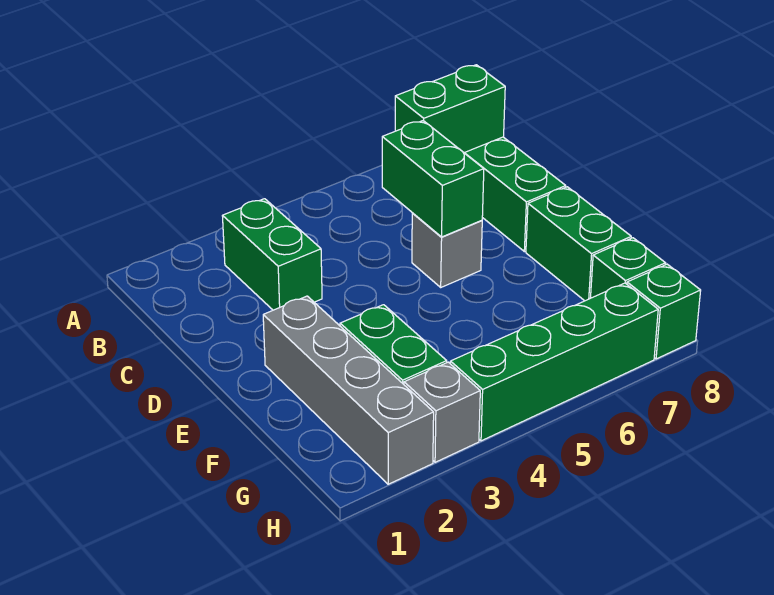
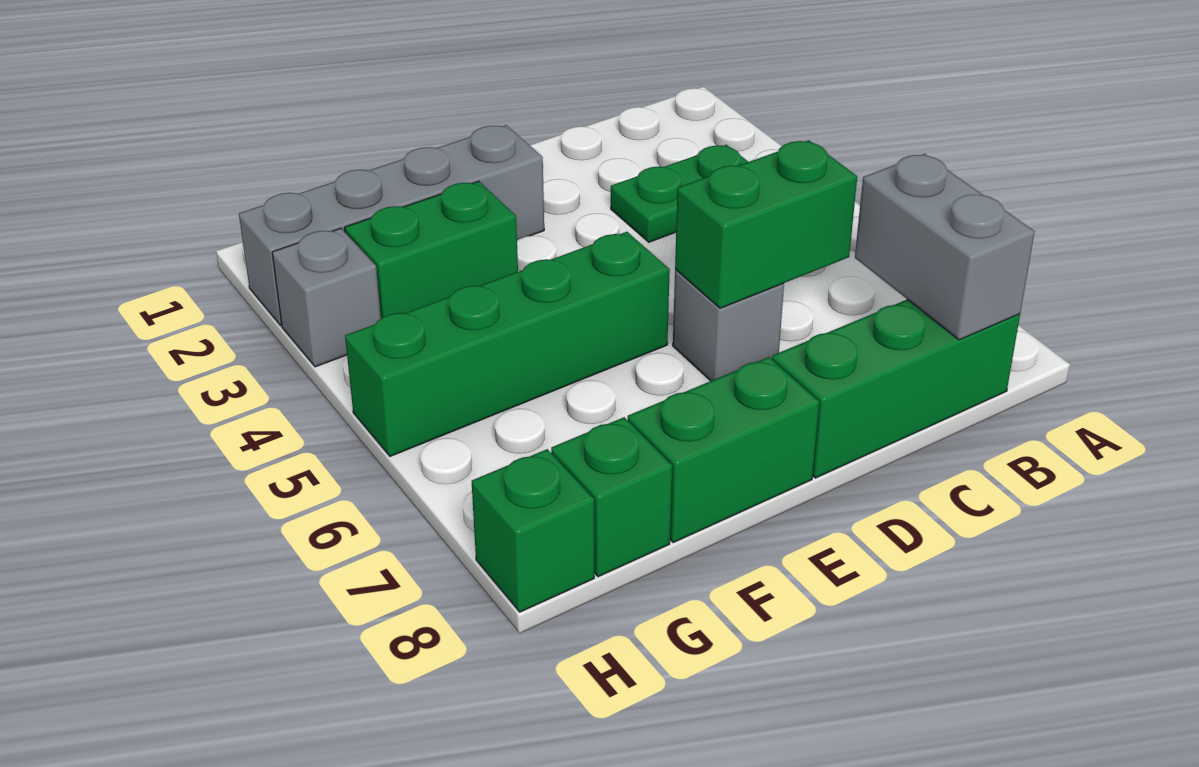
green brick B3:C3 level 1 -> green plate B3:C3 level 1
green brick B7:B8 level 2 -> grey brick B7:B8 level 2
green brick H4:H7 level 1 -> green brick E5:H5 level 1

